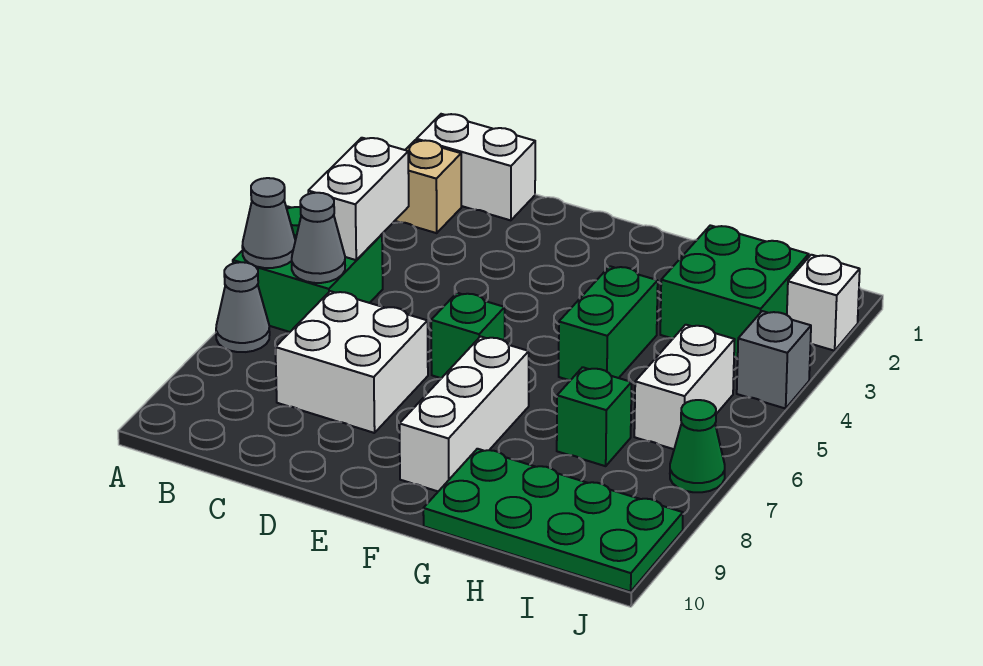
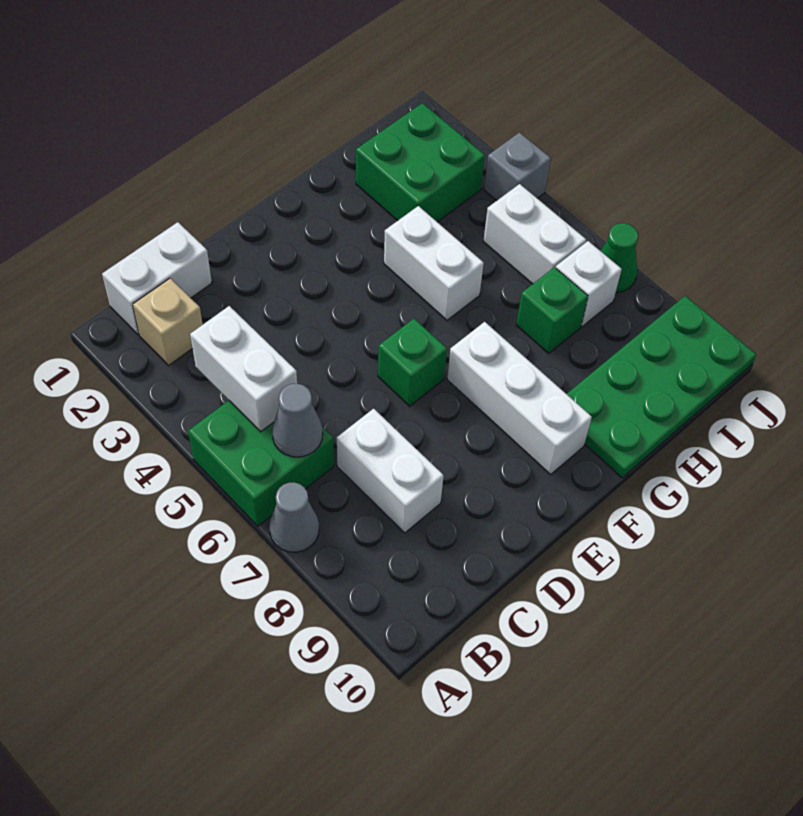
grey cone A6 level 2 -> none
white brick C7:D8 level 1 -> white brick C7:C8 level 1
green brick G4:G5 level 1 -> white brick G4:G5 level 1
white brick J2 level 1 -> white brick I7 level 1

